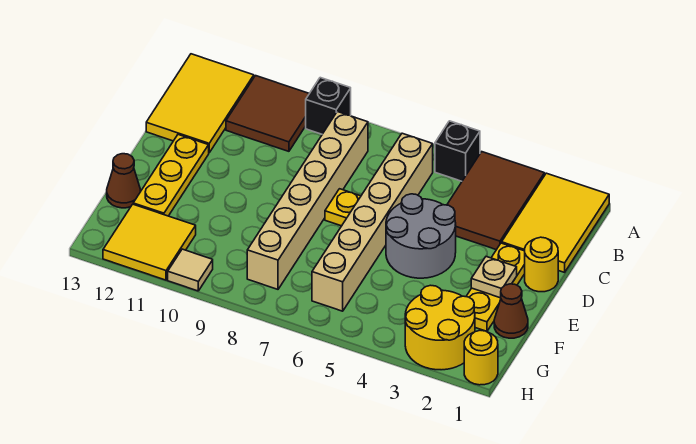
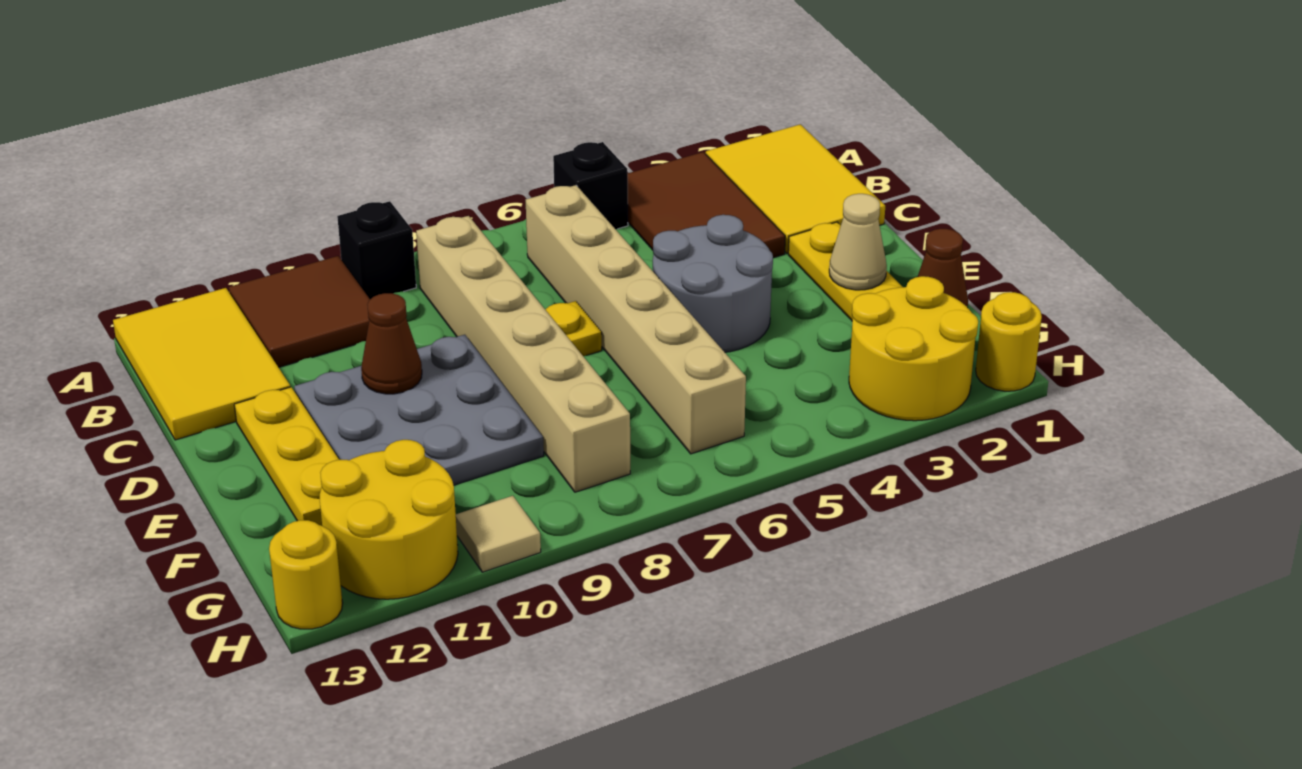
yellow round brick D1 level 1 -> yellow round brick H13 level 1
none -> grey plate D9:F11 level 1
tan plate E2 level 2 -> tan cone E2 level 2
brown cone F13 level 1 -> brown cone D10 level 2
yellow tile G11:H12 level 1 -> yellow round brick G11:H12 level 1

